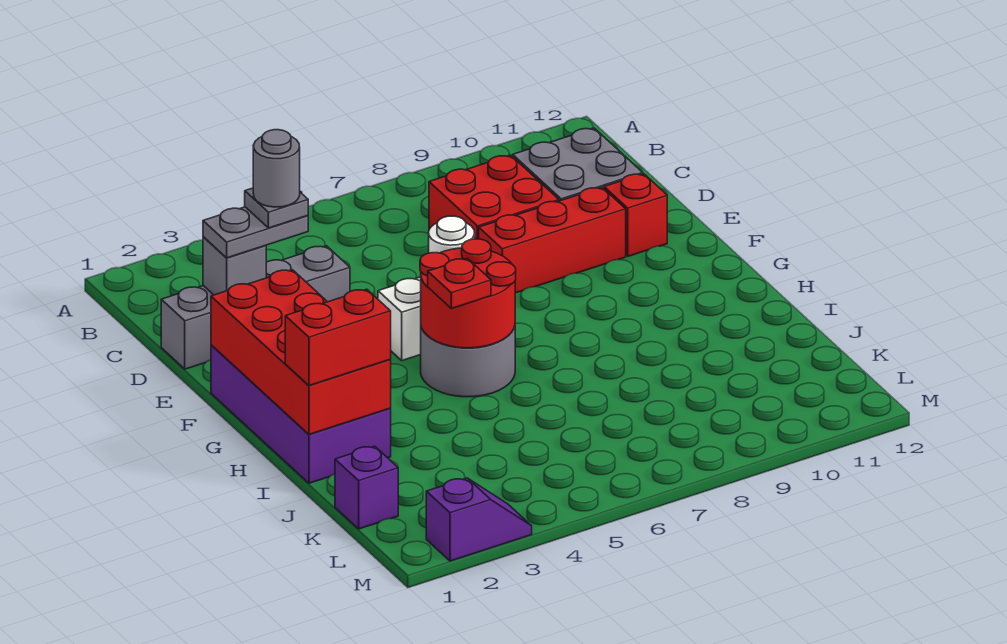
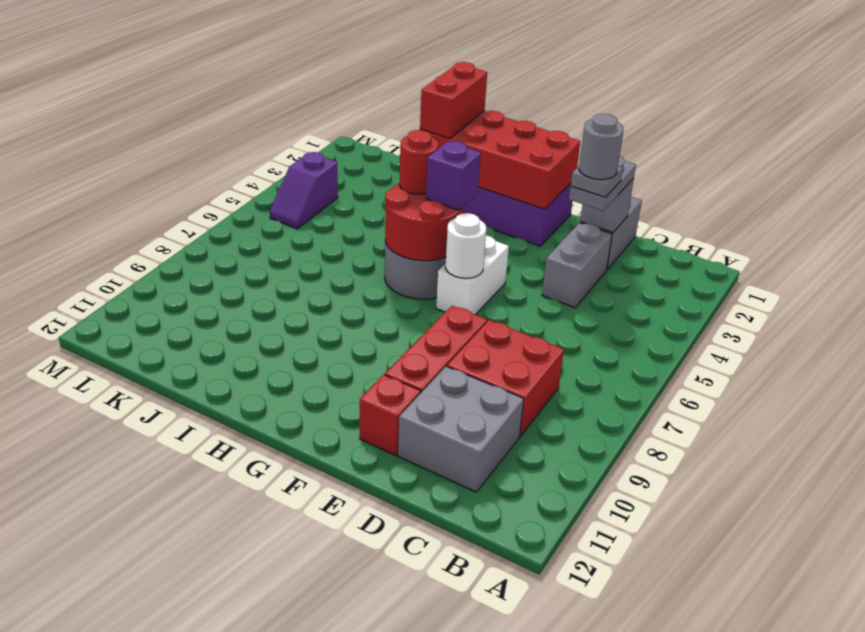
red plate H5 level 3 -> red round brick H5 level 3
purple brick K1 level 1 -> purple brick G5 level 3
purple slope M2:M3 level 1 top 2 -> purple slope L4:L5 level 1 top 4

